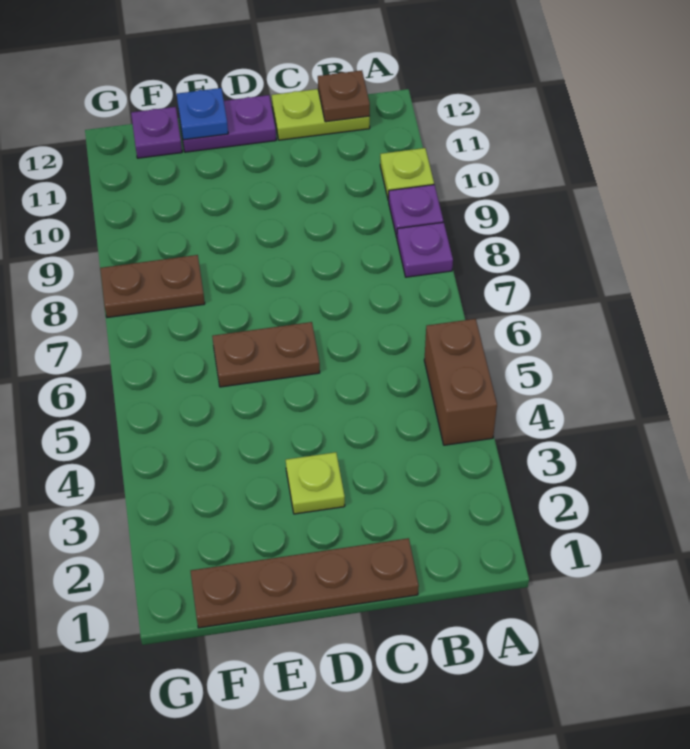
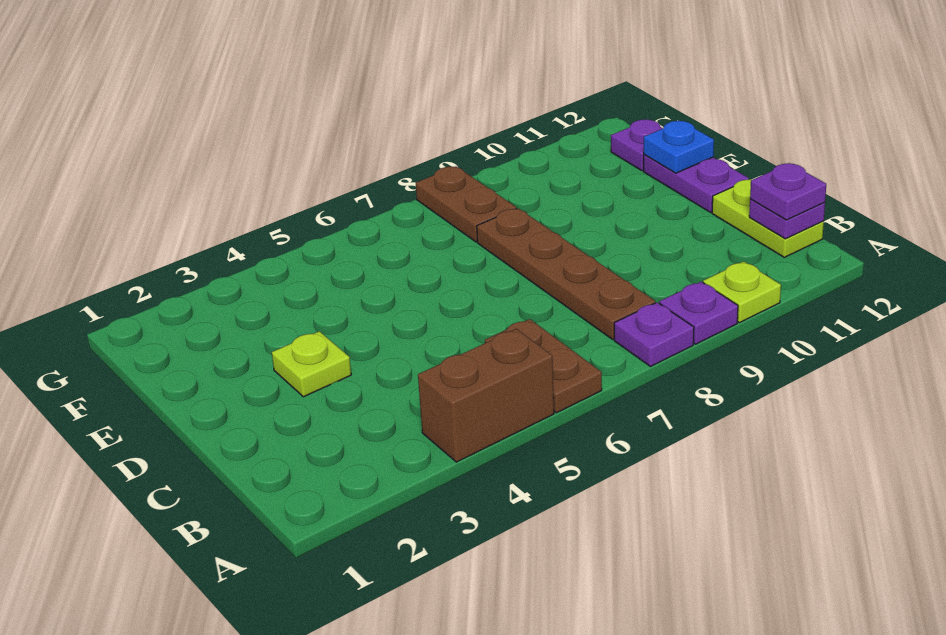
brown plate B12 level 2 -> purple plate B12 level 2
none -> purple plate B12 level 3
brown plate C1:F1 level 1 -> brown plate B8:E8 level 1
brown plate D6:E6 level 1 -> brown plate A6:B6 level 1

